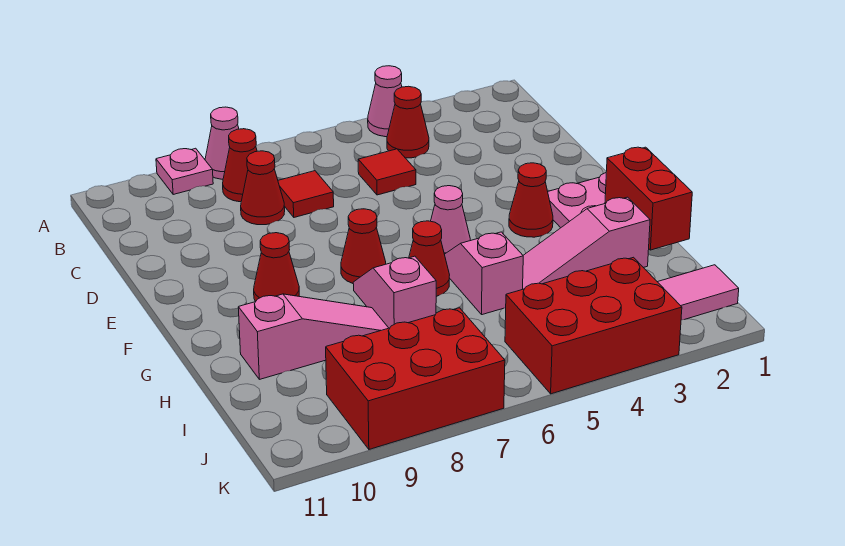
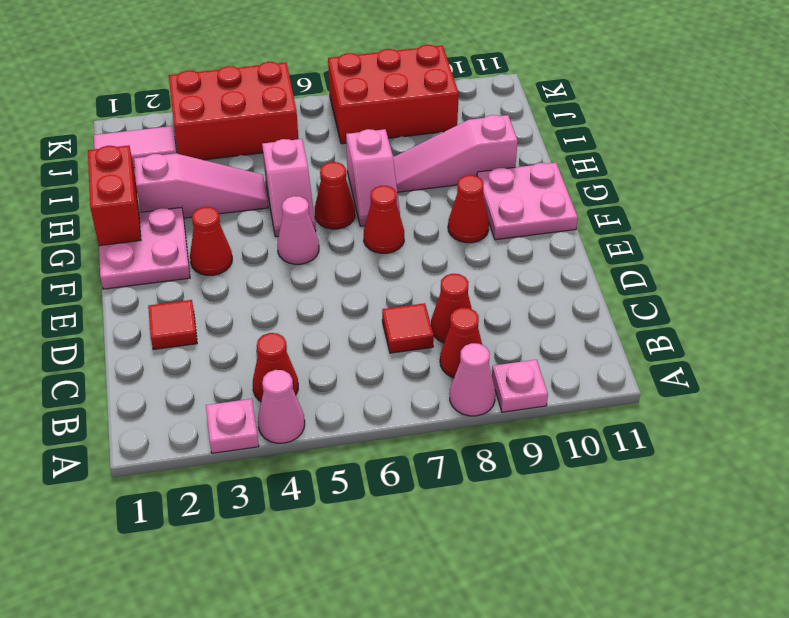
none -> pink plate A3 level 1
red tile C5 level 1 -> red tile D2 level 1
none -> pink plate F10:G11 level 1

